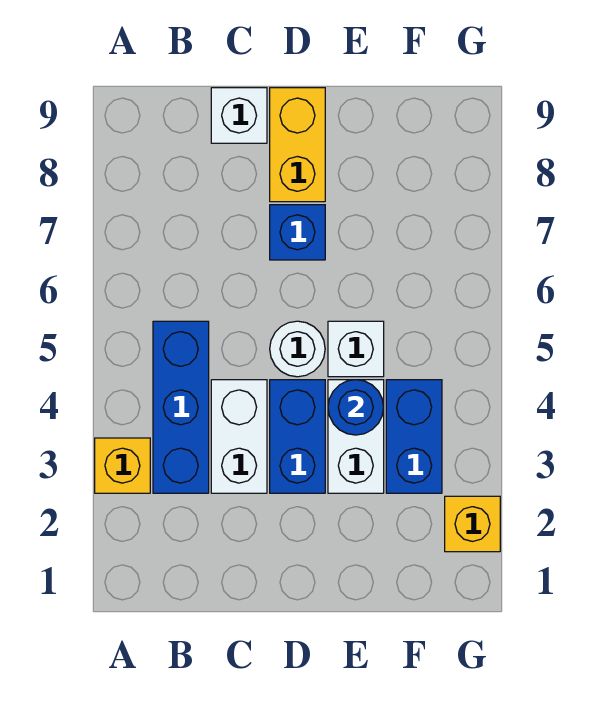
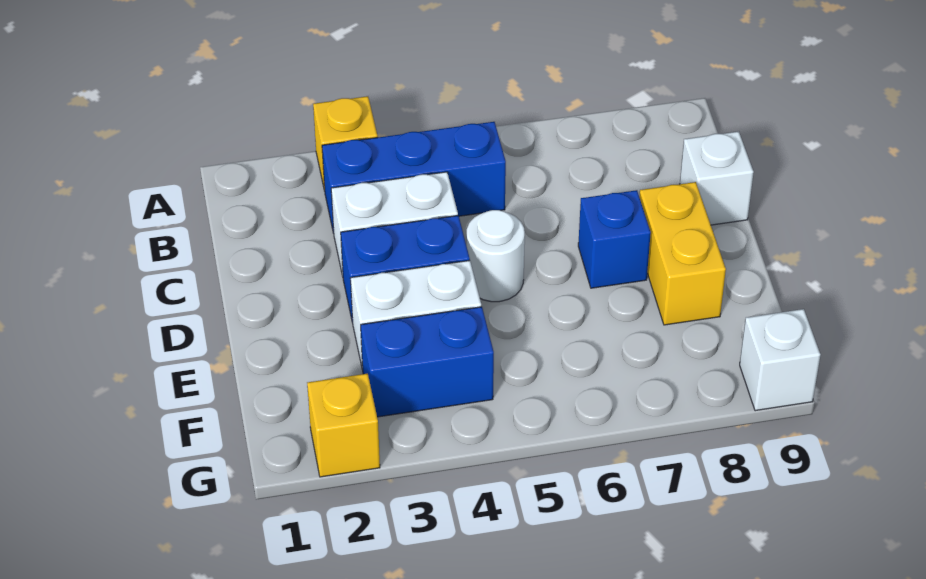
yellow brick D8:D9 level 1 -> yellow brick D8:E8 level 1
blue round brick E4 level 2 -> none
white brick E5 level 1 -> white brick G9 level 1

